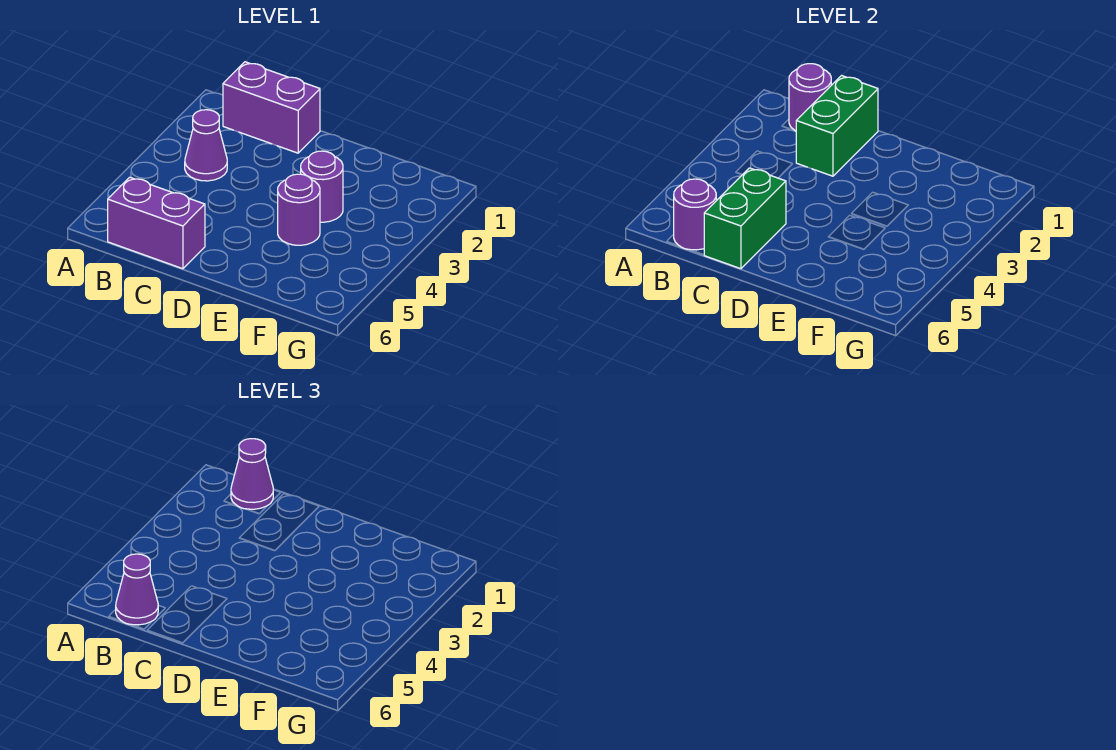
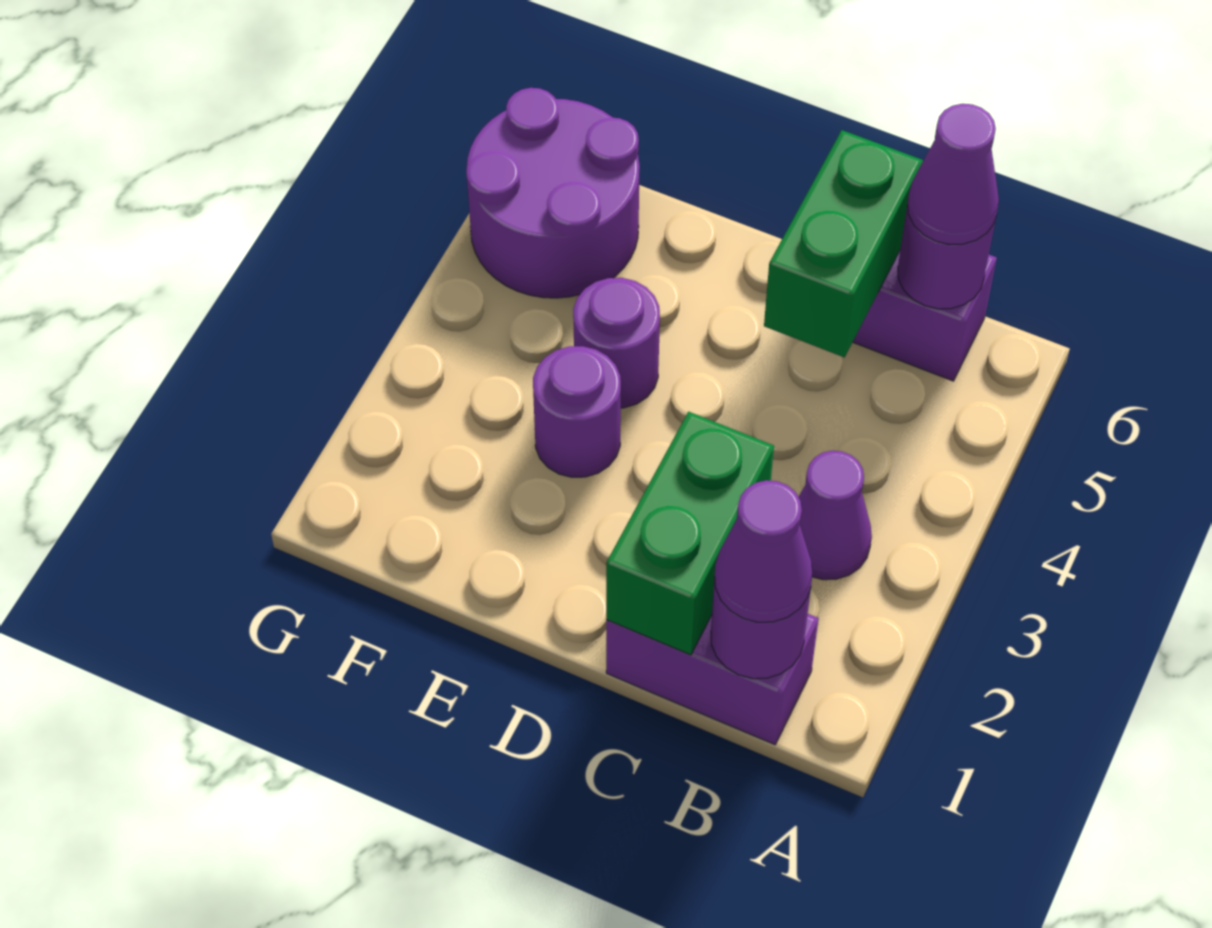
none -> purple round brick F5:G6 level 1

